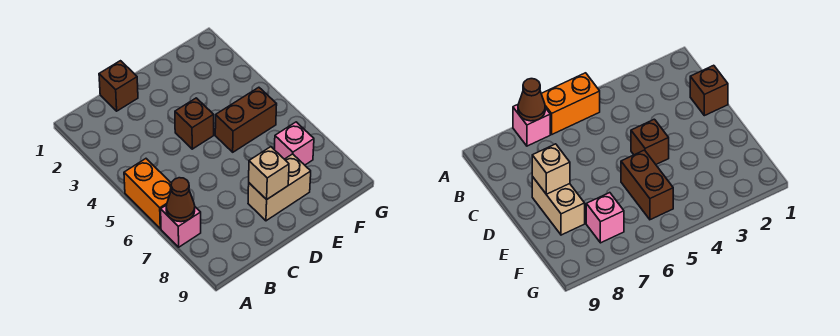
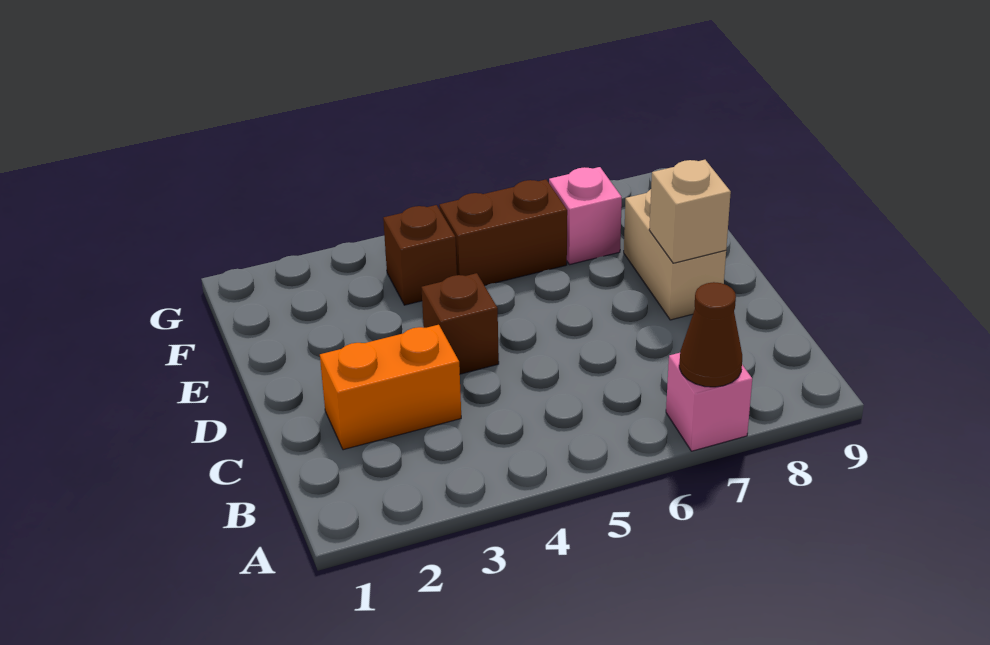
orange brick A5:A6 level 1 -> orange brick C2:C3 level 1
brown brick C1 level 1 -> brown brick F4 level 1
brown brick E5:F5 level 1 -> brown brick F5:F6 level 1

